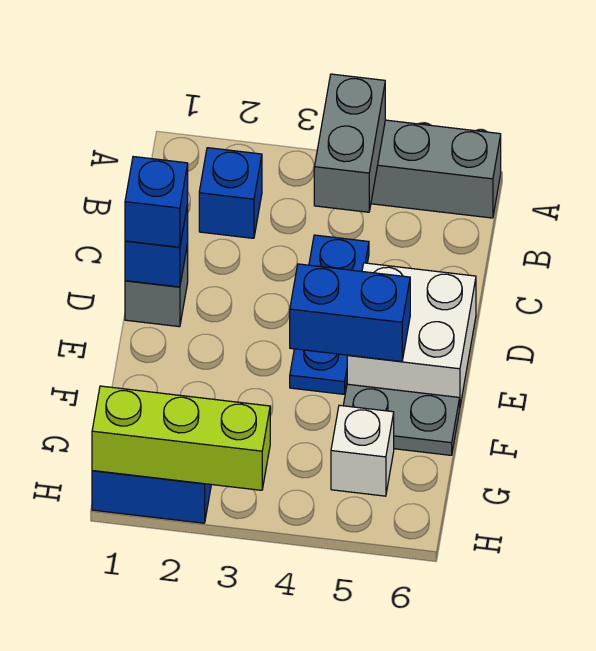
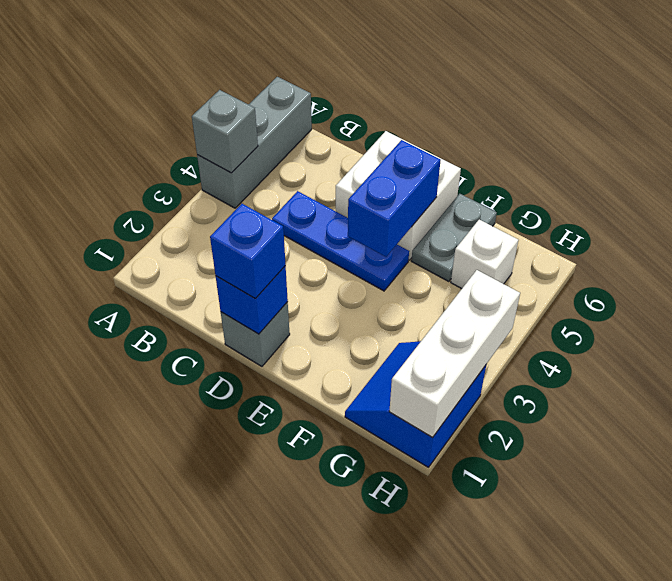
grey brick A4:B4 level 2 -> grey brick A4 level 2
blue brick B2 level 1 -> none
lime brick H1:H3 level 2 -> white brick H1:H3 level 2

